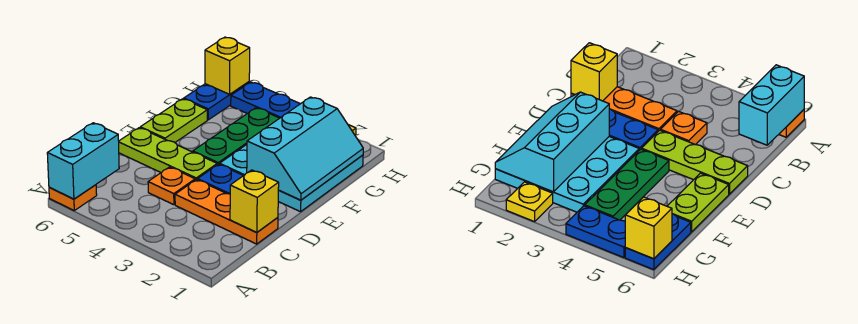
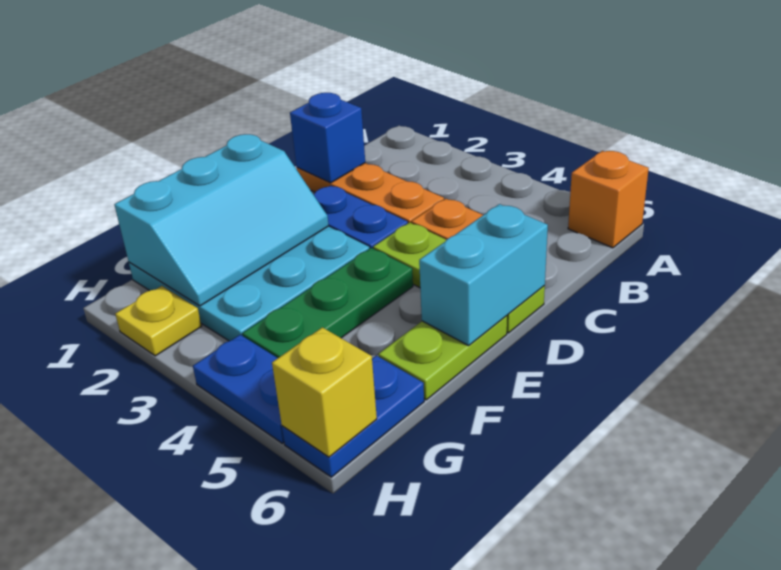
orange plate A6 level 1 -> orange brick A6 level 1
cyan brick A6:B6 level 2 -> cyan brick D6:E6 level 2
yellow brick C1 level 2 -> blue brick C1 level 2
cyan slope E1:G2 level 2 top 2 -> cyan slope E1:G2 level 2 top 1

